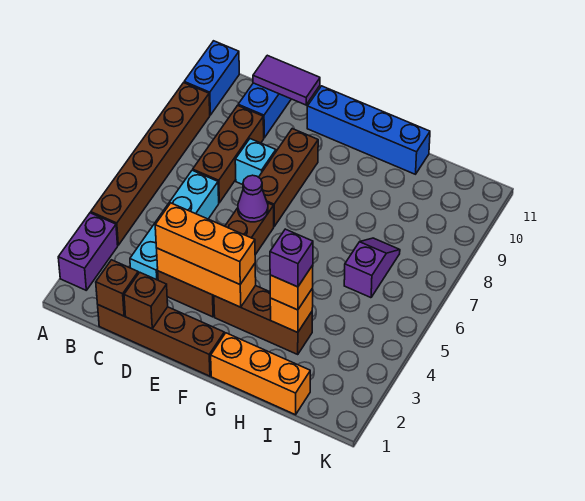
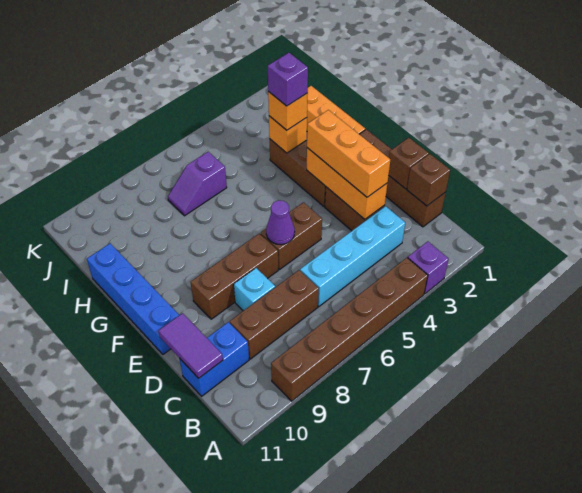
purple brick A2:A3 level 1 -> purple brick A3 level 1
blue brick A10:A11 level 1 -> none

